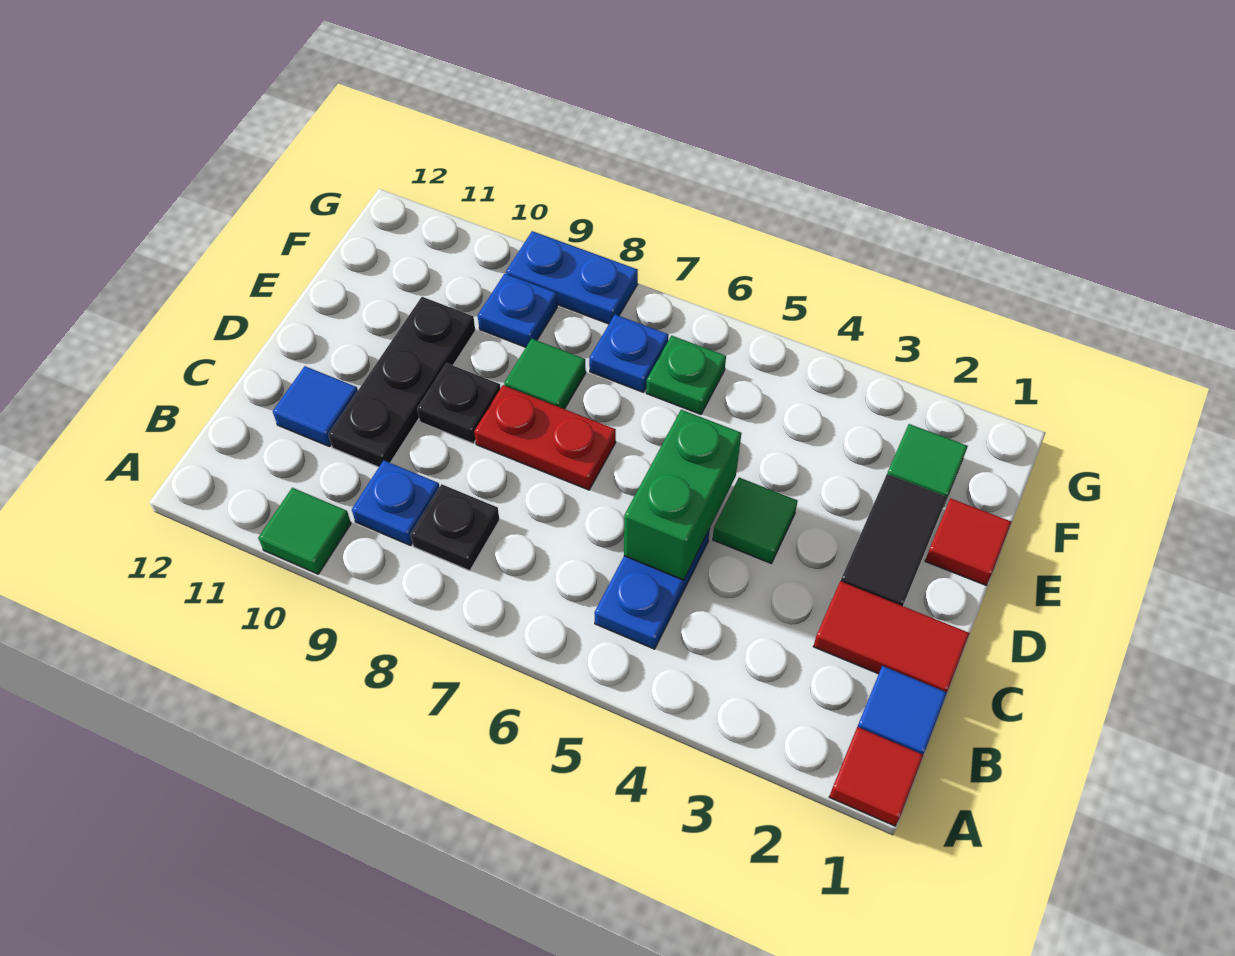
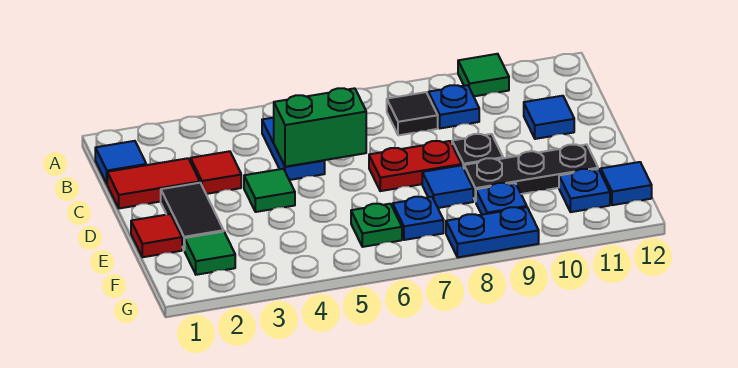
red tile A1 level 1 -> red tile C3 level 1
black plate B8 level 1 -> black tile B8 level 1
green brick C5:D5 level 2 -> green brick C5:C6 level 2
black plate C10:E10 level 1 -> black plate E9:E11 level 1
green tile E8 level 1 -> blue tile E8 level 1
none -> blue plate F11 level 1
none -> blue tile F12 level 1

